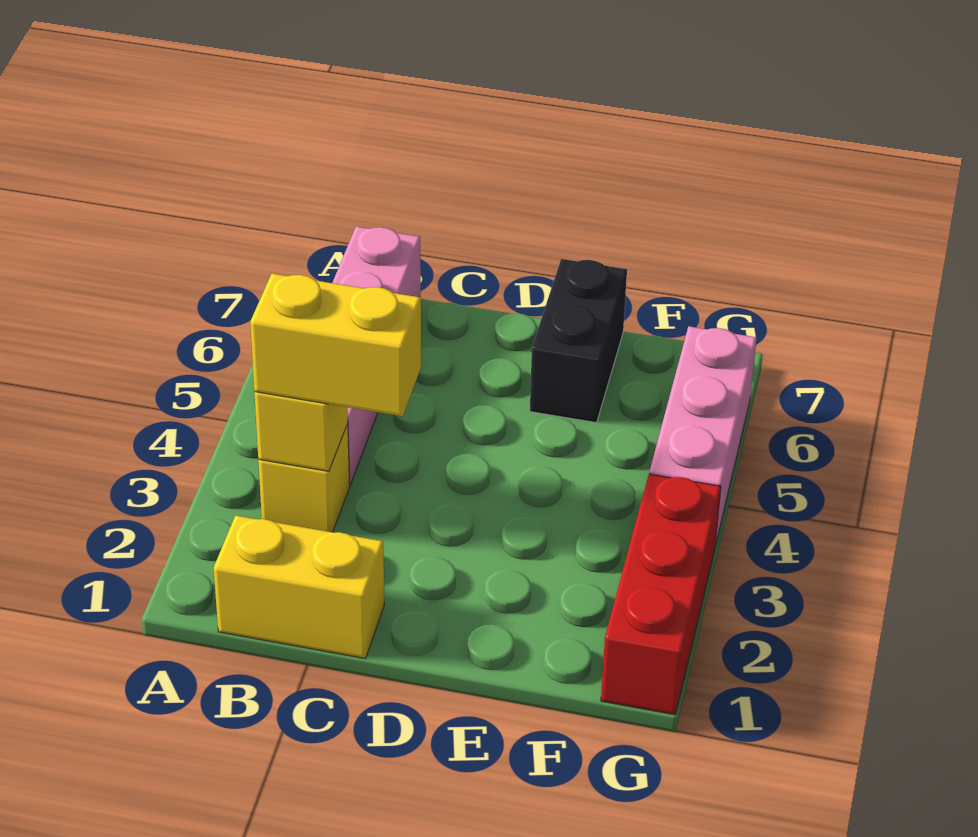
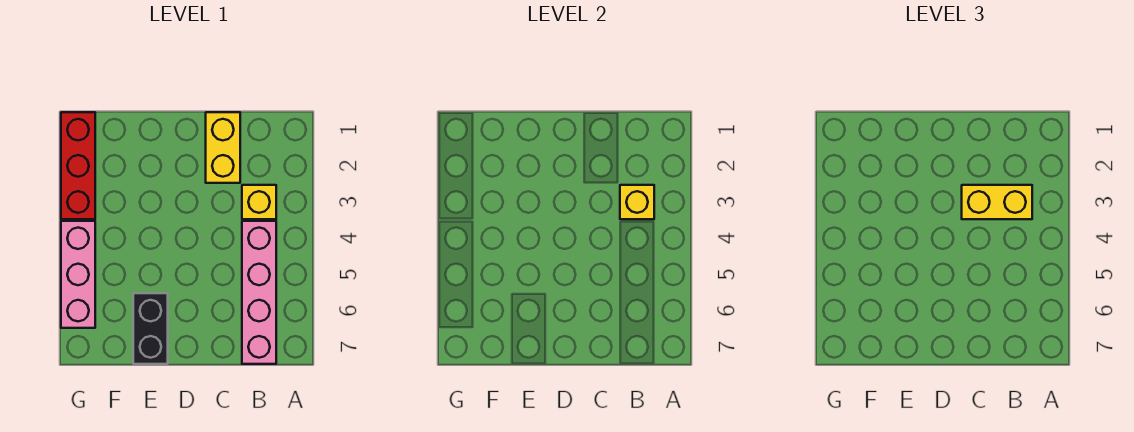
yellow brick B1:C1 level 1 -> yellow brick C1:C2 level 1

